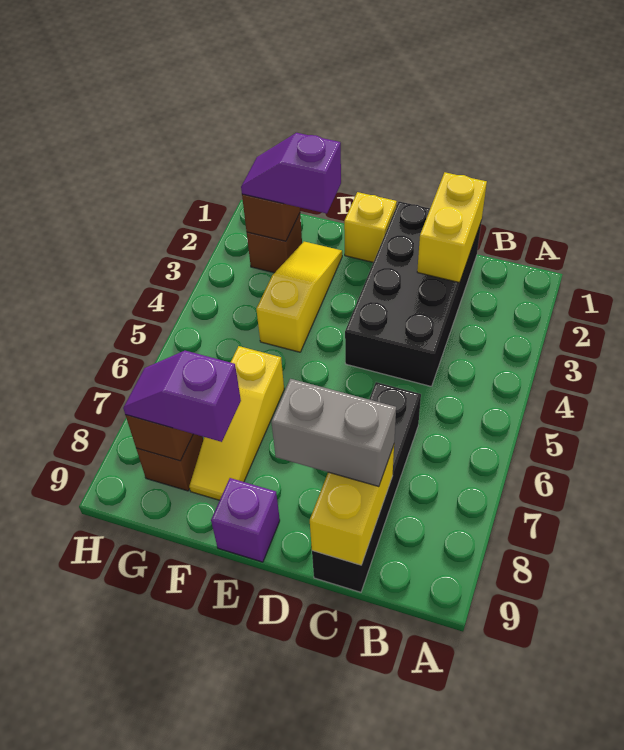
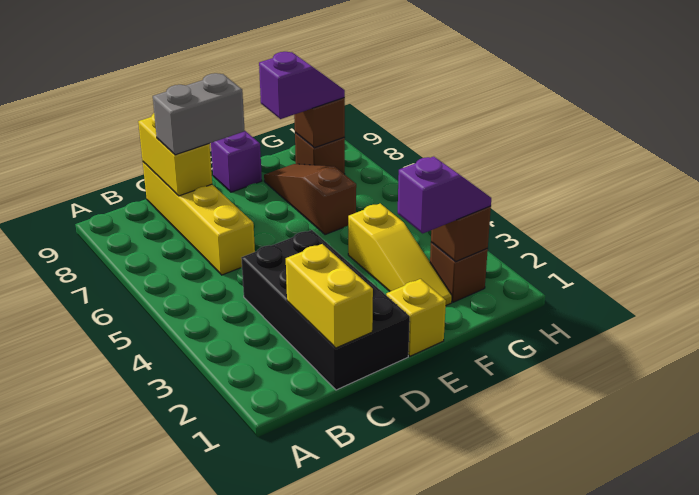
black brick C6:C9 level 1 -> yellow brick C6:C9 level 1
yellow slope F6:F8 level 1 top 6 -> brown slope F6:F8 level 1 top 6

